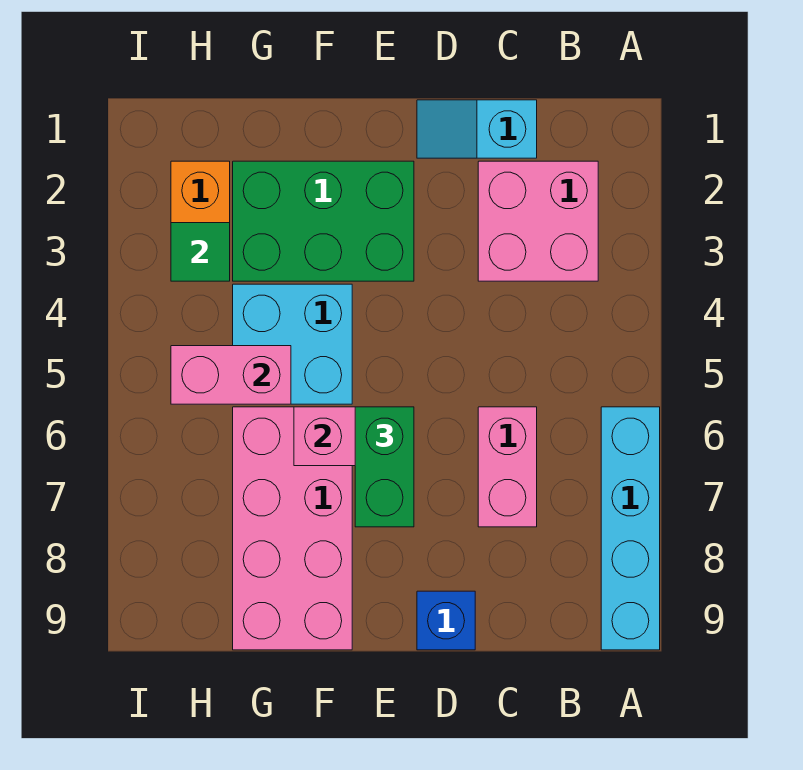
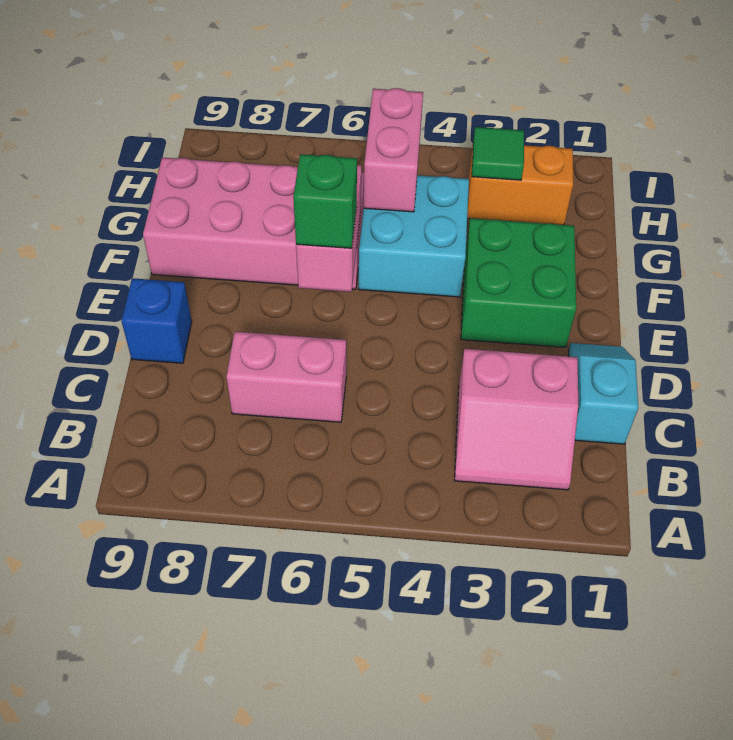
cyan brick A6:A9 level 1 -> none
pink brick B2:C3 level 1 -> pink slope B2:C3 level 1 top C
green brick E2:G3 level 1 -> green brick E2:F3 level 1
green brick E6:E7 level 3 -> green brick E6 level 3

